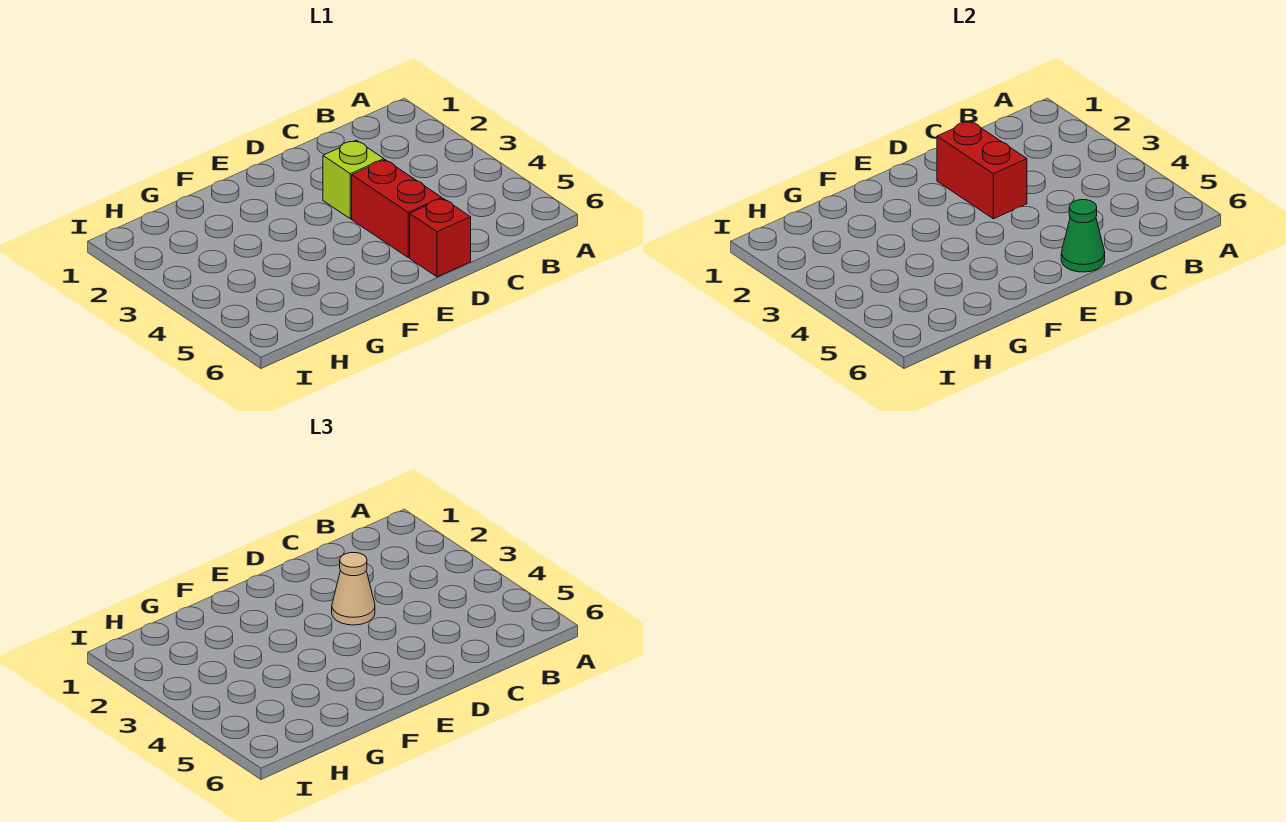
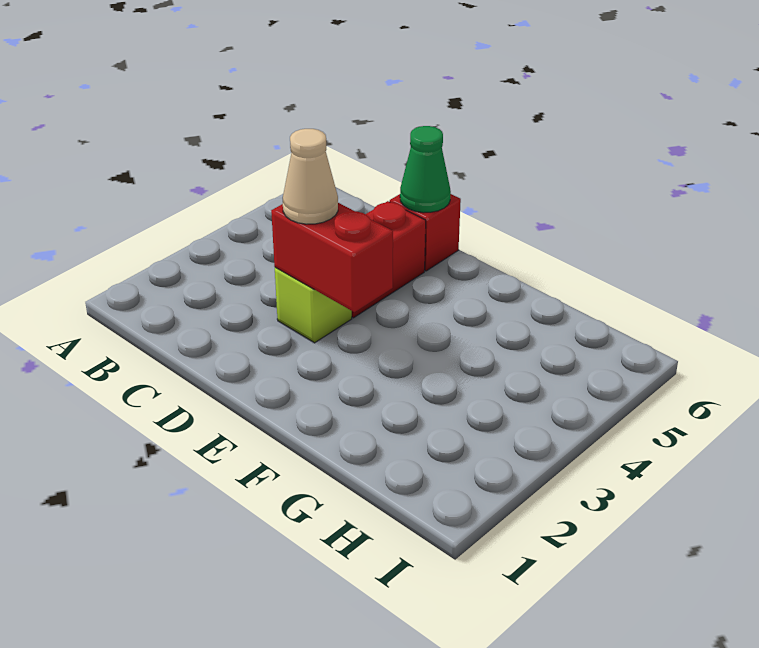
red brick D2:D3 level 2 -> red brick D3:E3 level 2

